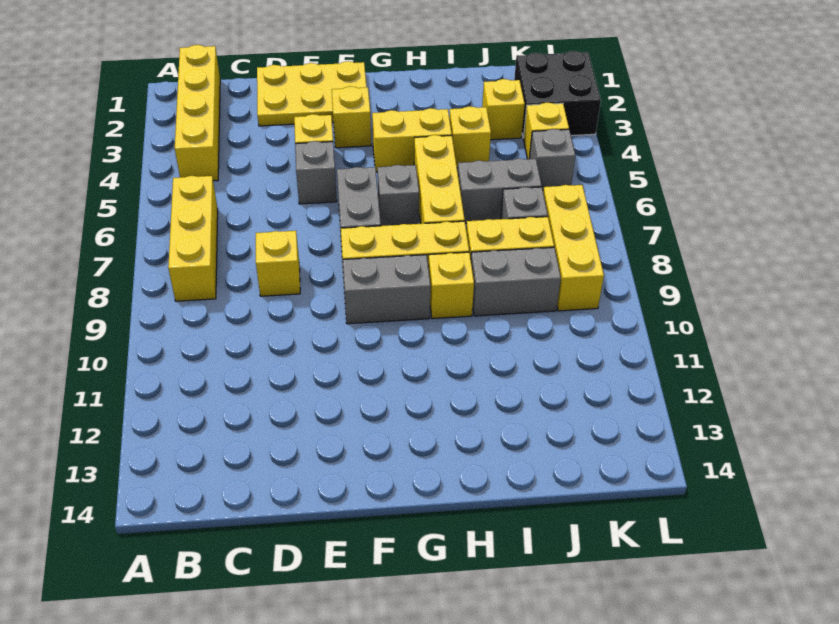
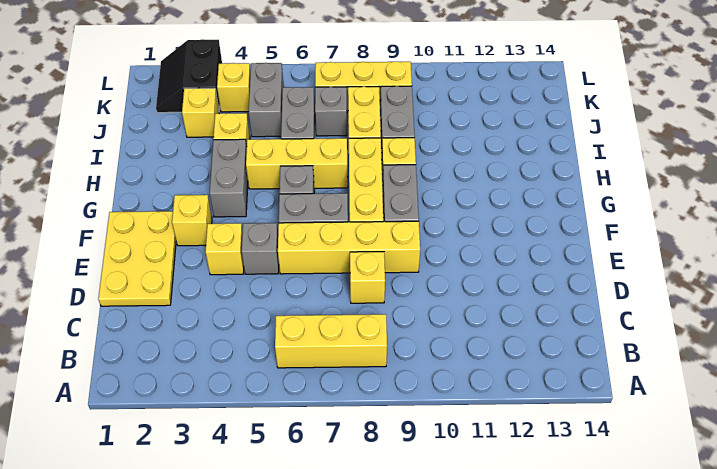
yellow brick B1:B4 level 1 -> yellow brick E6:E9 level 1
yellow brick G4:H4 level 1 -> grey brick G4:H4 level 1
black brick K2:L3 level 1 -> black slope K2:L3 level 1 top 3
grey brick K5 level 1 -> grey brick J5:K5 level 1

